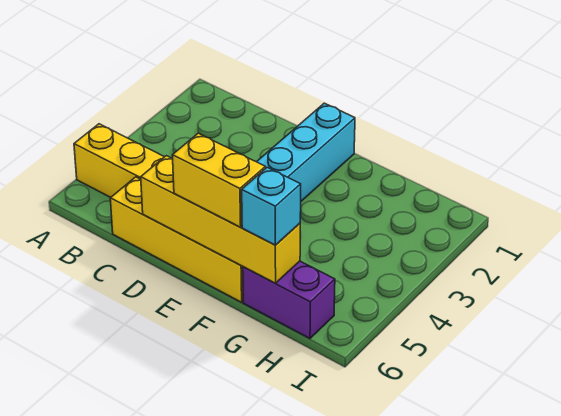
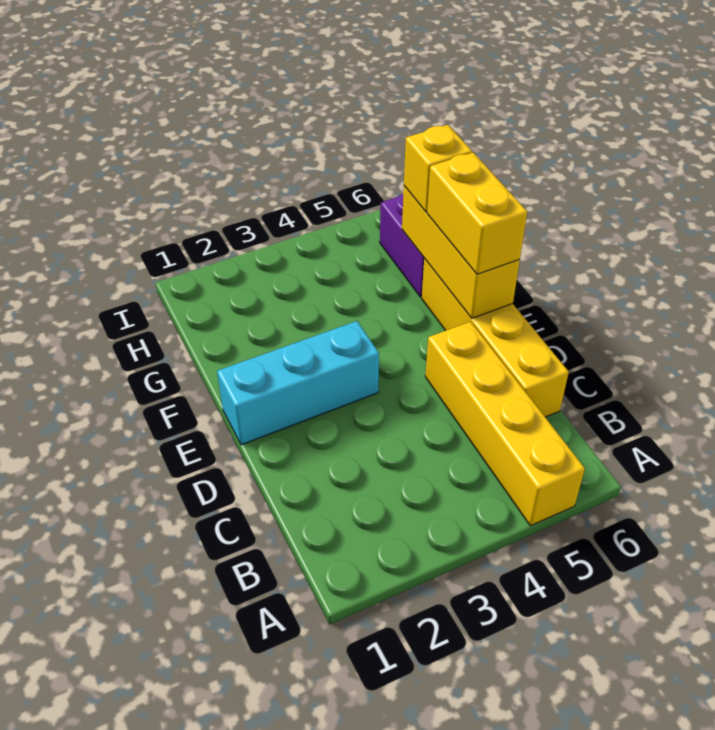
yellow brick D6:G6 level 2 -> yellow brick E6:G6 level 2
cyan brick G6 level 3 -> yellow brick G6 level 3

